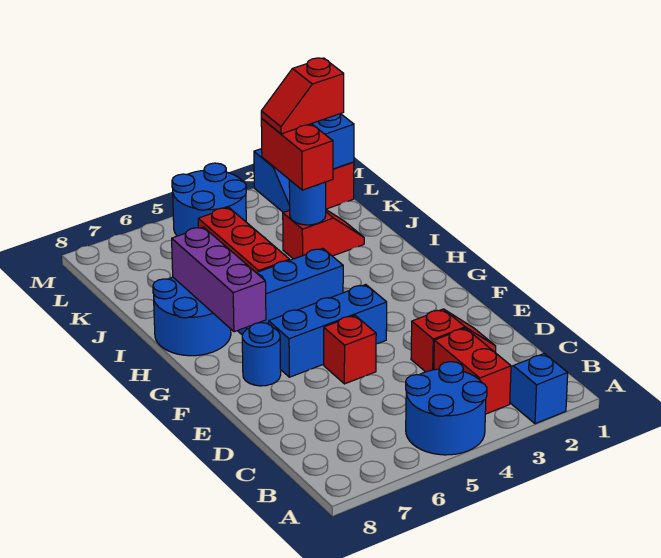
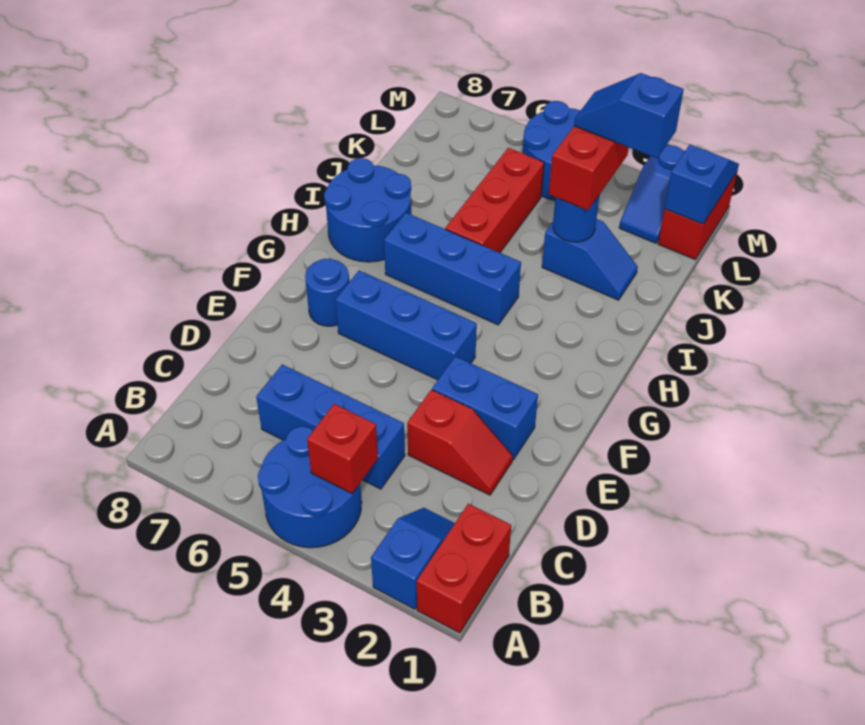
red brick B3:C3 level 1 -> red brick A1:B1 level 1
none -> blue brick C4:C6 level 1
none -> blue brick E2:E3 level 1
red brick E5 level 1 -> red brick B4 level 2
purple brick G7:I7 level 2 -> none
red slope J2:J3 level 1 top 3 -> blue slope J2:J3 level 1 top 3
red slope K2:K3 level 4 top 2 -> blue slope K2:K3 level 4 top 2

